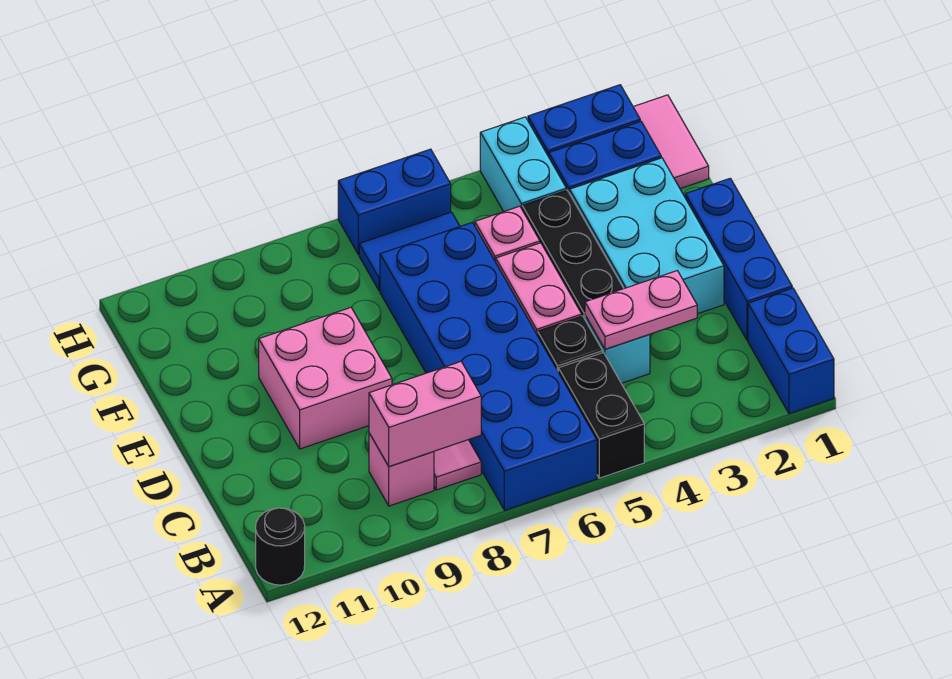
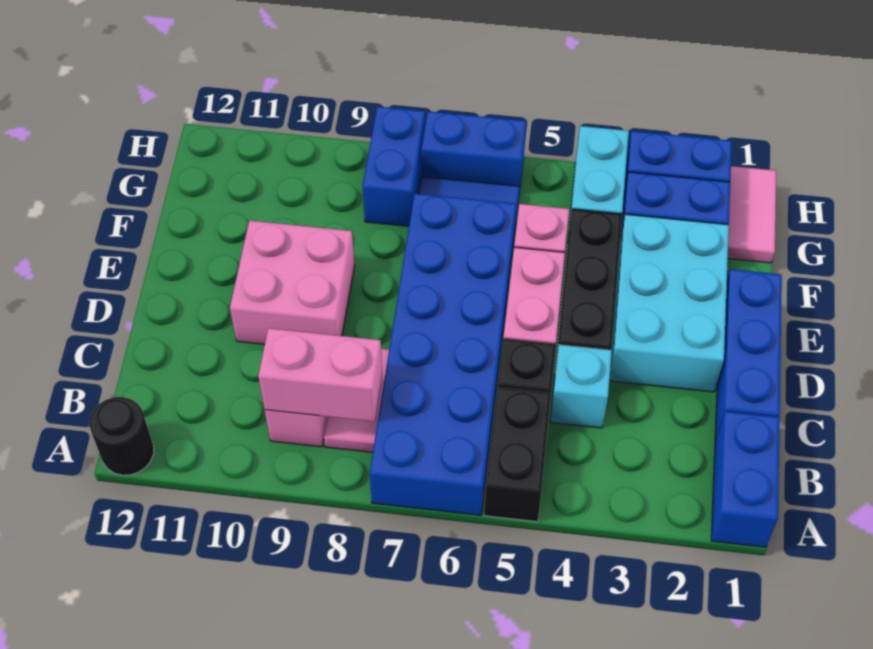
pink plate C3:C4 level 2 -> none
none -> blue brick G8:H8 level 1

